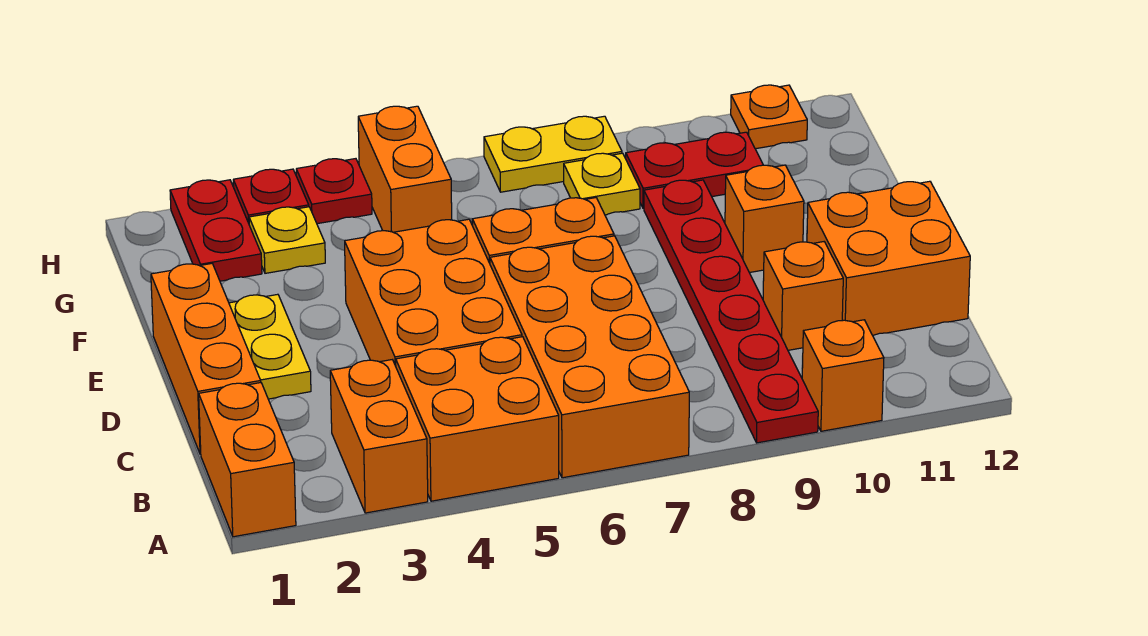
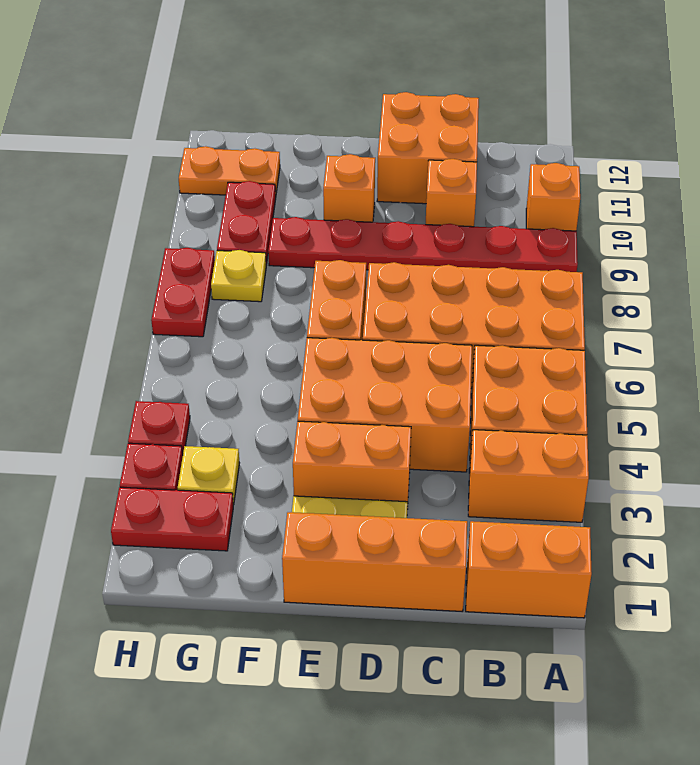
orange brick G5:H5 level 1 -> orange brick D3:E3 level 1
yellow plate H7:H8 level 1 -> red plate H7:H8 level 1
orange plate H11 level 1 -> orange plate G11:H11 level 1

